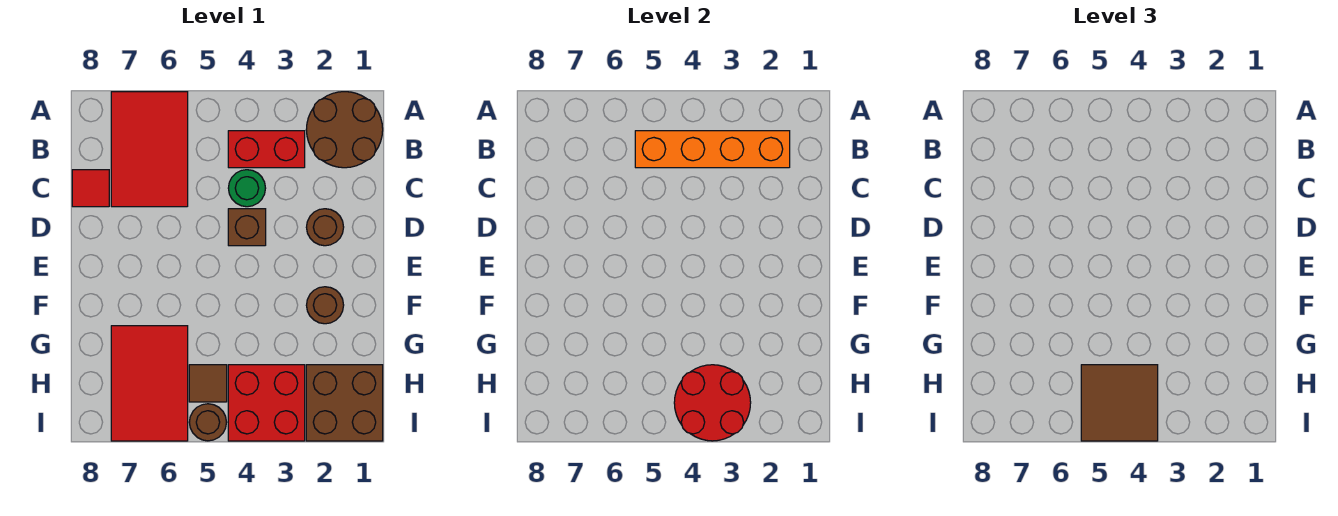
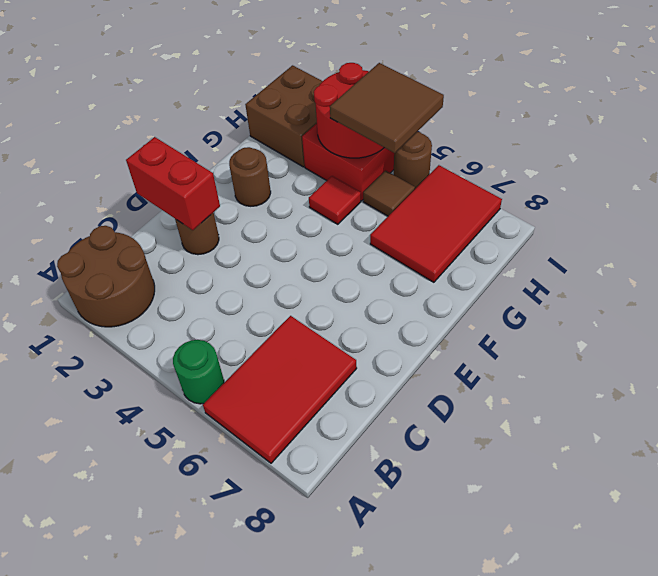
orange brick B2:B5 level 2 -> none
red brick B3:B4 level 1 -> red brick D1:D2 level 2
green round brick C4 level 1 -> green round brick A5 level 1
red tile C8 level 1 -> red tile G4 level 1
brown brick D4 level 1 -> none

